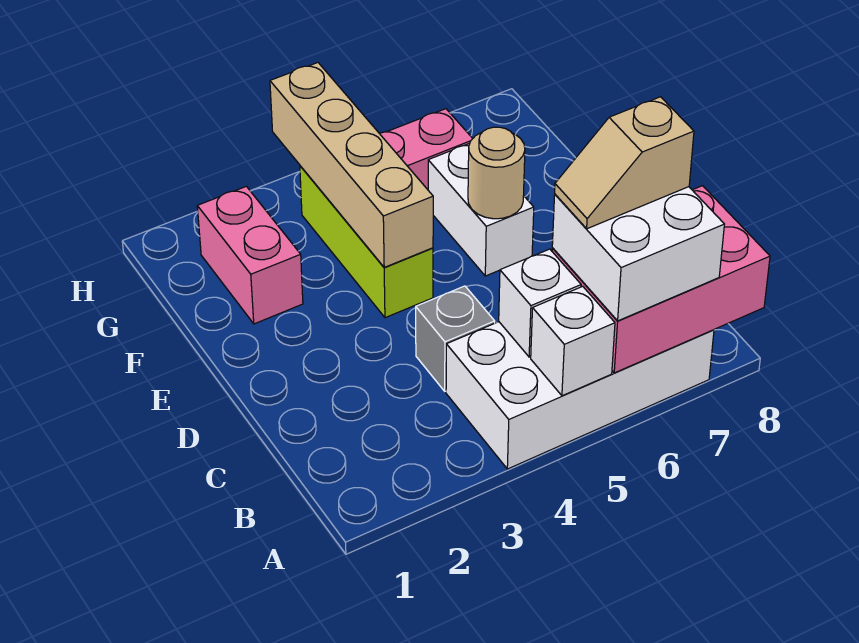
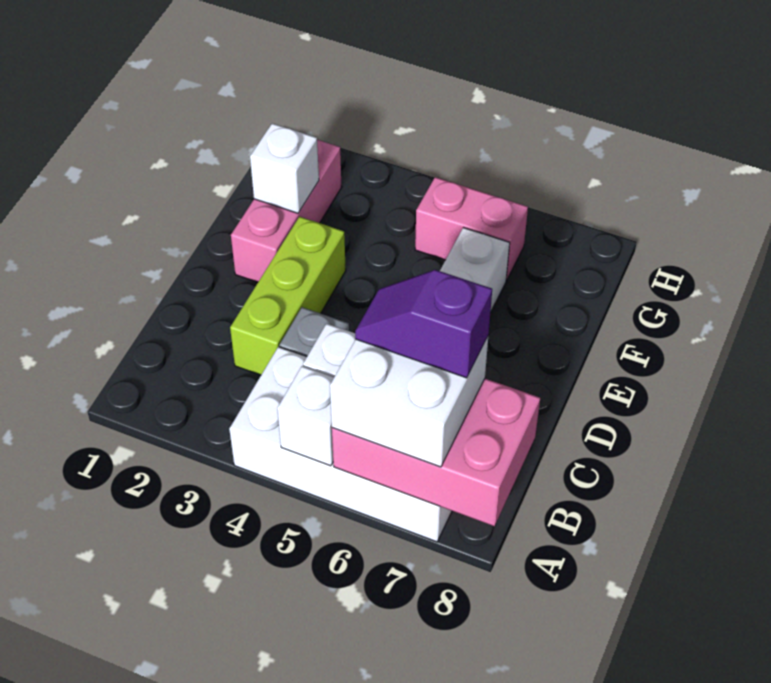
tan slope B6:B7 level 4 top 7 -> purple slope B6:B7 level 4 top 7
lime brick E4:G4 level 1 -> lime brick C3:E3 level 1
tan brick E4:H4 level 2 -> none
tan round brick E6 level 2 -> none
pink brick F2:G2 level 1 -> pink brick E2:G2 level 1
none -> white brick F2 level 2

